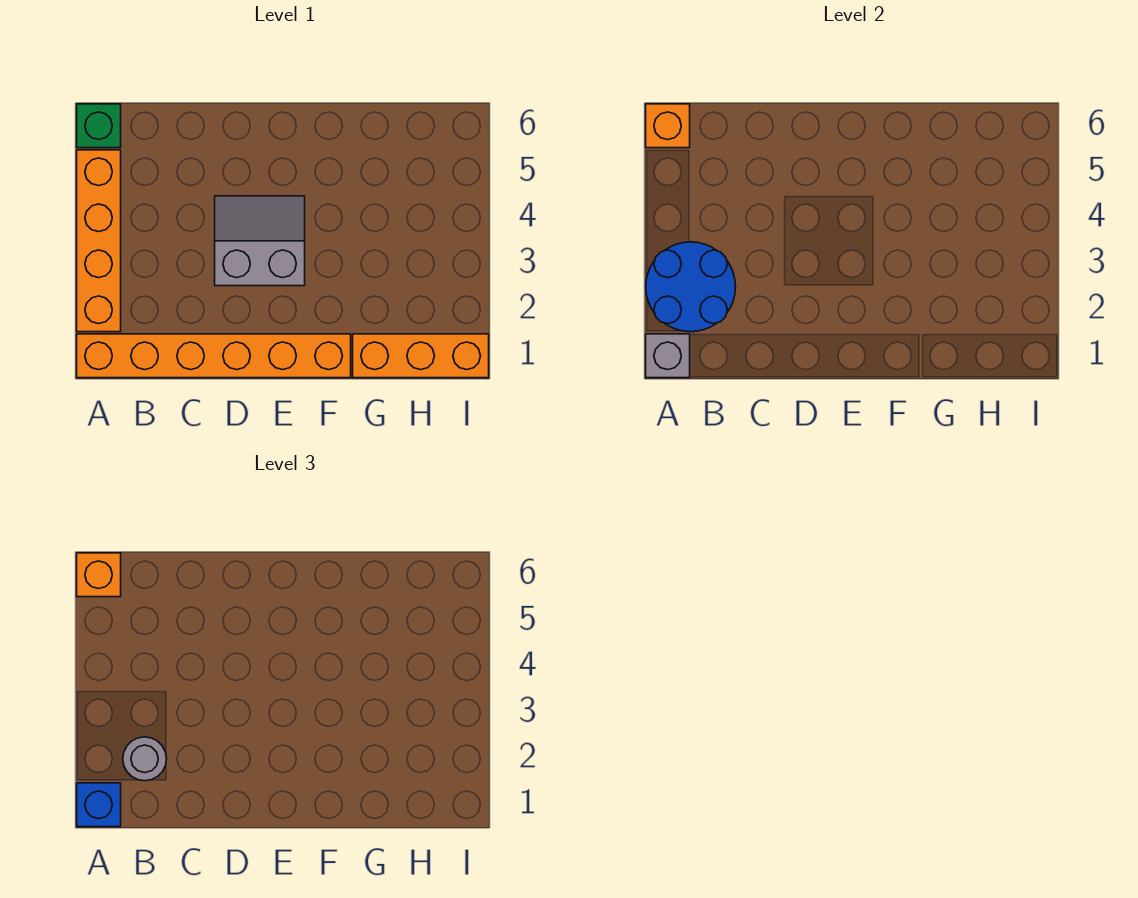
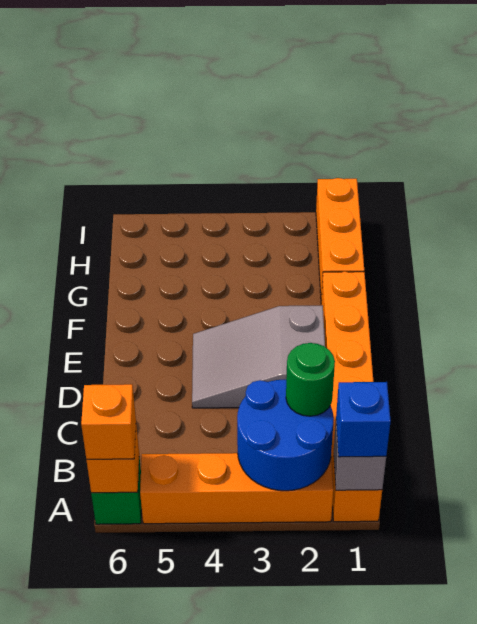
grey round brick B2 level 3 -> green round brick B2 level 3
grey slope D3:E4 level 1 top 3 -> grey slope D2:E4 level 1 top 2

